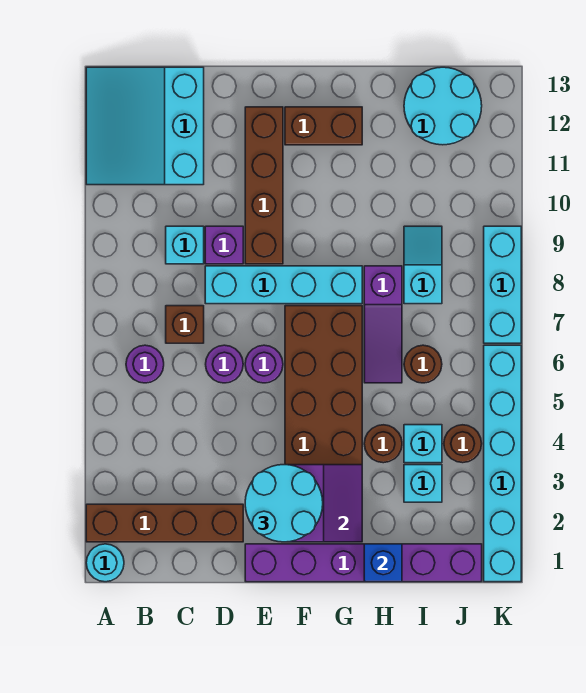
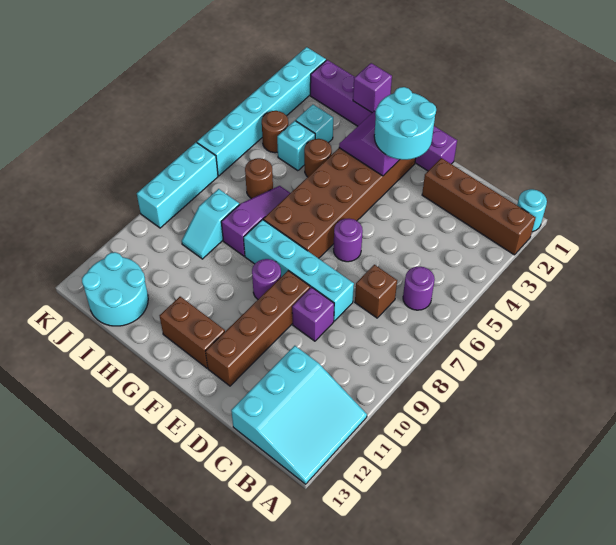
cyan brick C9 level 1 -> none
purple round brick D6 level 1 -> purple round brick F9 level 1
blue brick H1 level 2 -> purple brick H1 level 2

